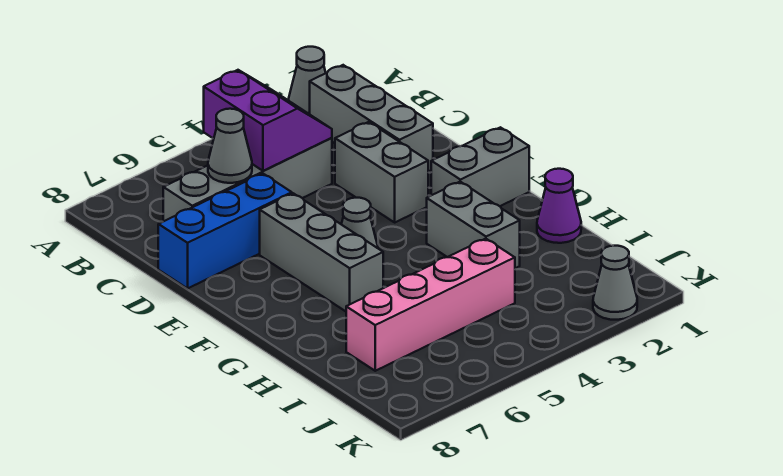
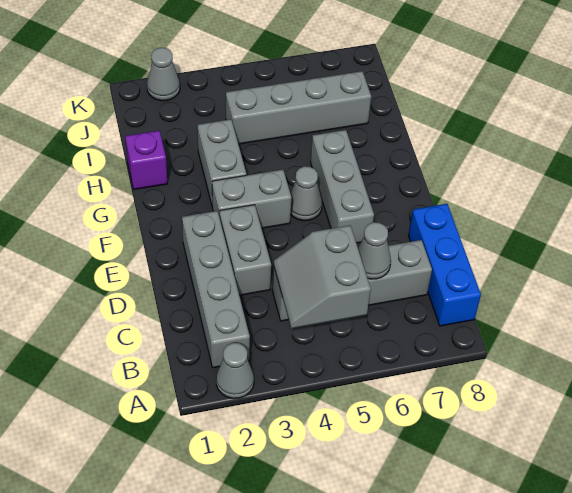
grey brick B2:D2 level 1 -> grey brick B2:E2 level 1
purple slope B4:C5 level 2 top 5 -> grey slope B4:C5 level 2 top 5
blue brick D6:D8 level 1 -> blue brick B8:D8 level 1
grey brick F1:F2 level 1 -> grey brick F3:F4 level 1
purple cone H1 level 1 -> purple brick H1 level 1
pink brick I4:I7 level 1 -> grey brick I4:I7 level 1

